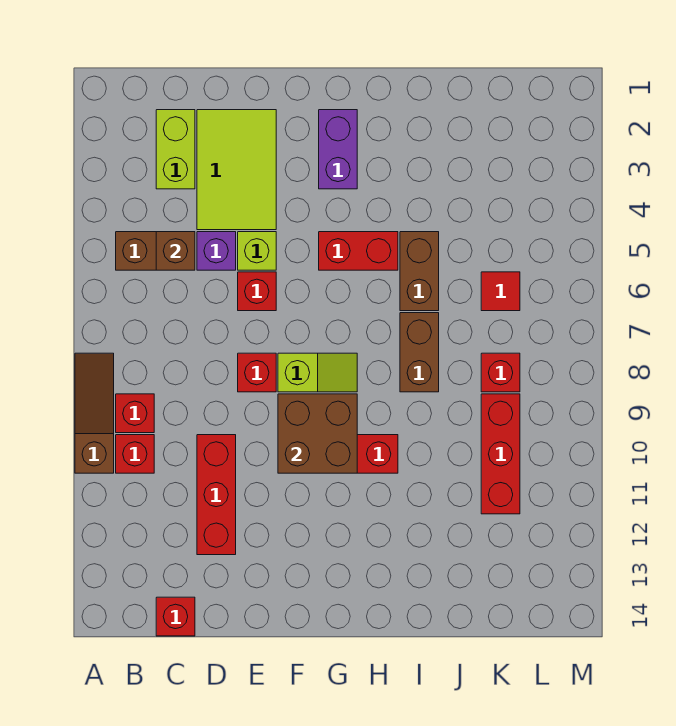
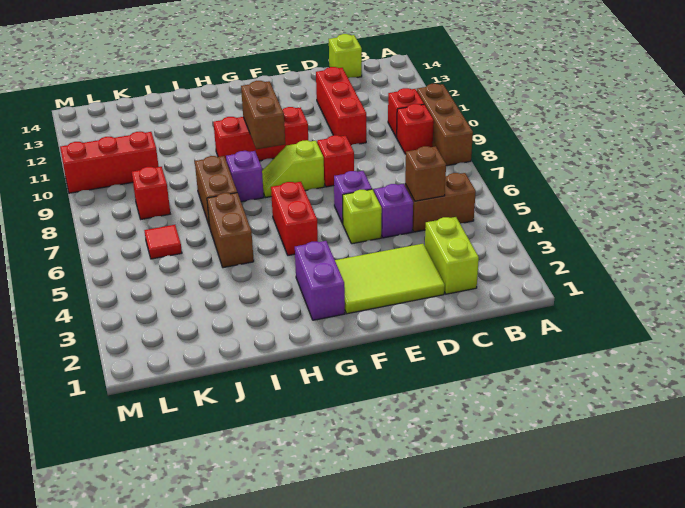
brown slope A8:A10 level 1 top 10 -> brown brick A8:A10 level 1
red brick C14 level 1 -> lime brick C14 level 1
lime tile D2:E4 level 1 -> lime tile D2:F3 level 1
red brick E6 level 1 -> purple brick E6 level 1
brown brick F9:G10 level 2 -> brown brick G9:G10 level 2
red brick G5:H5 level 1 -> red brick G5:G6 level 1
none -> purple brick H8 level 1
red brick K9:K11 level 1 -> red brick K10:M10 level 1

